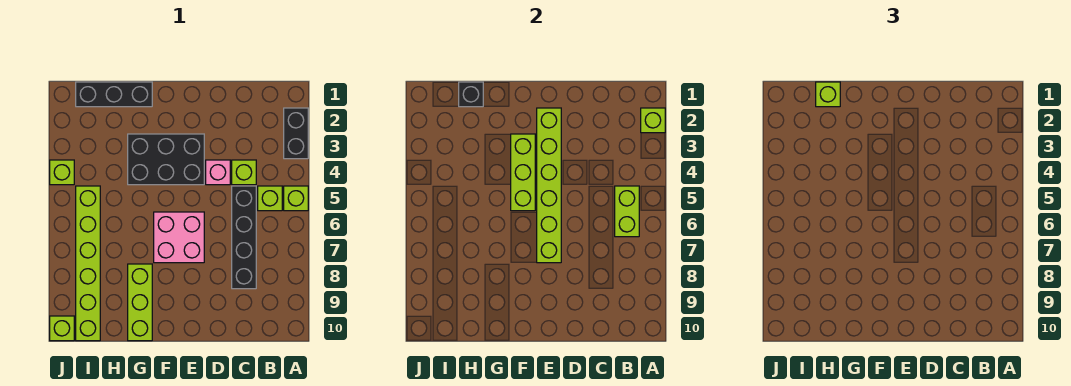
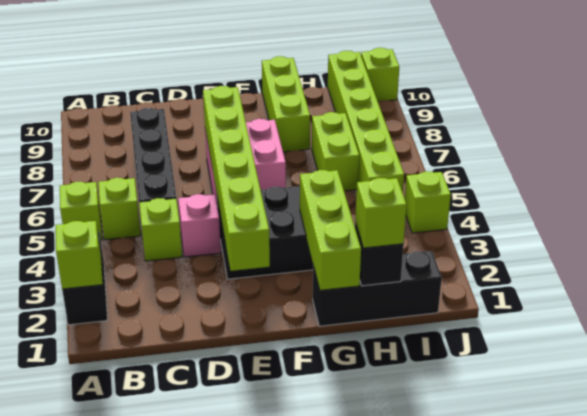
lime brick B5:B6 level 2 -> lime brick H6:H7 level 1
lime brick F3:F5 level 2 -> lime brick G1:G3 level 2

